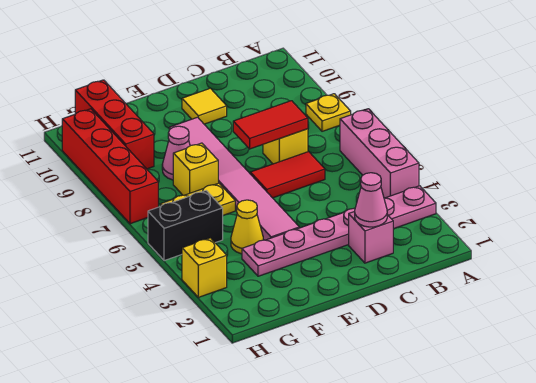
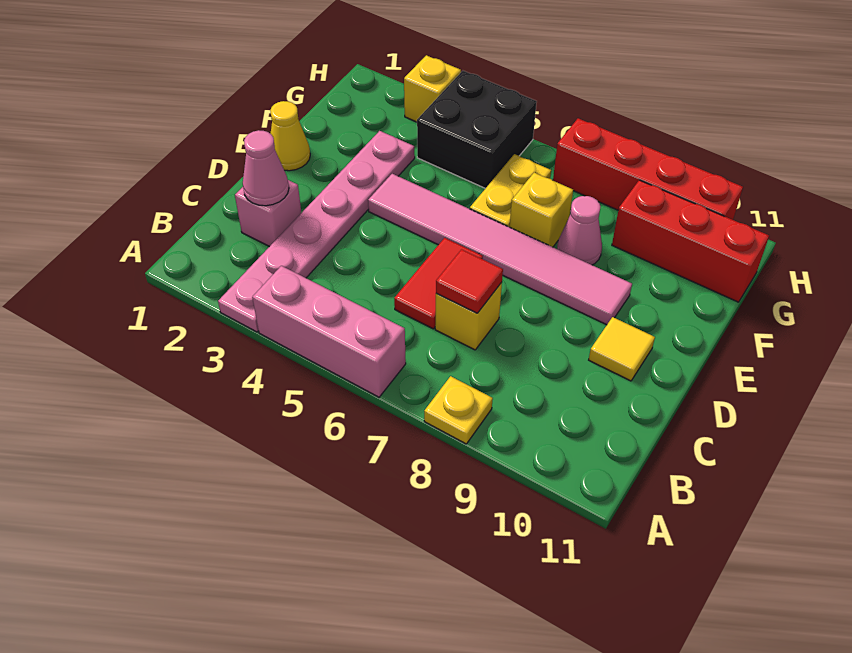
red tile C7:D7 level 2 -> red tile C7 level 2
yellow cone F4 level 1 -> yellow cone E1 level 1
black brick G5:H5 level 1 -> black brick G4:H5 level 1

